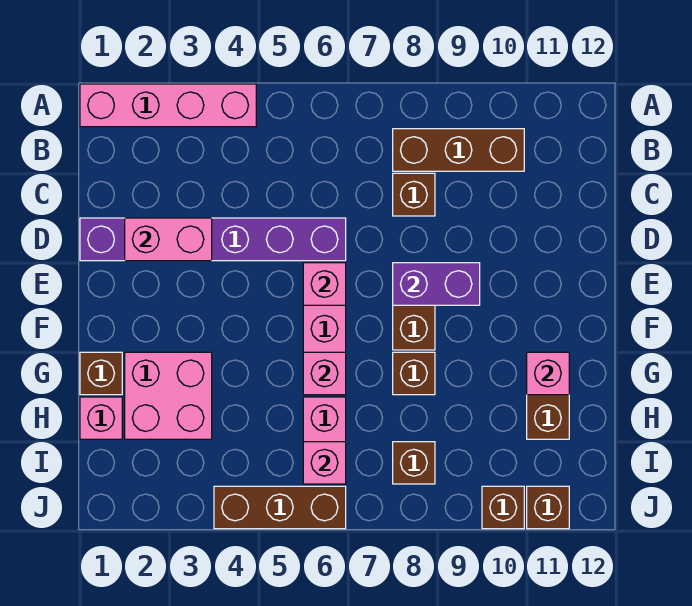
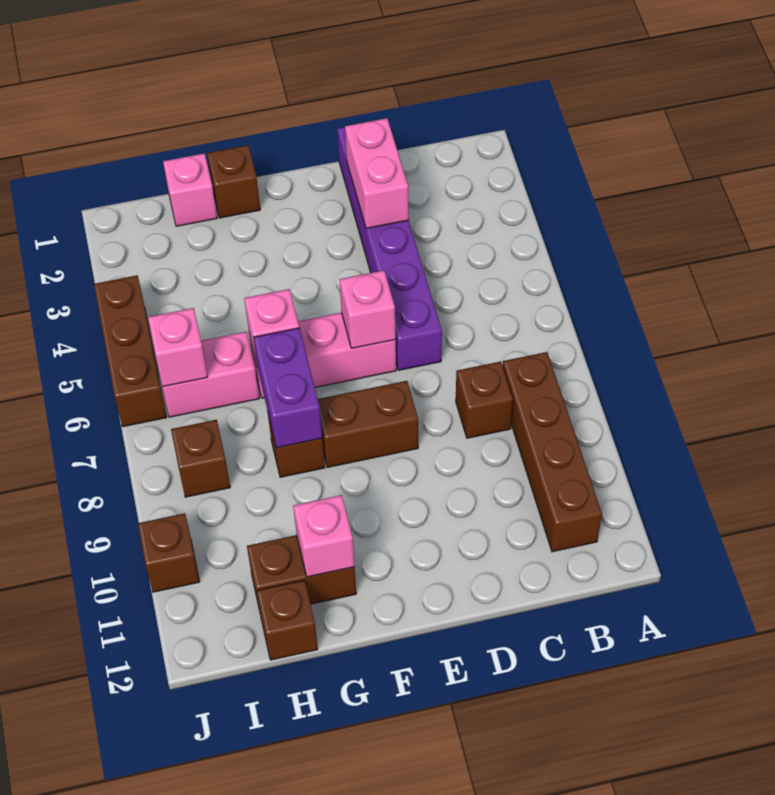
pink brick A1:A4 level 1 -> none
brown brick B8:B10 level 1 -> brown brick B8:B11 level 1
purple brick E8:E9 level 2 -> purple brick G7:G8 level 2
pink brick G2:H3 level 1 -> none
brown brick J11 level 1 -> brown brick H12 level 1

